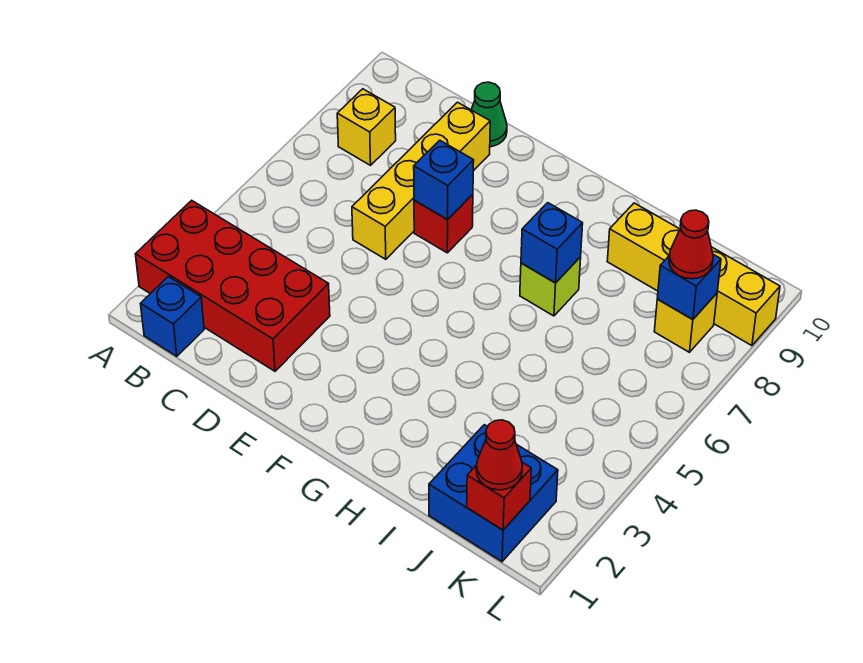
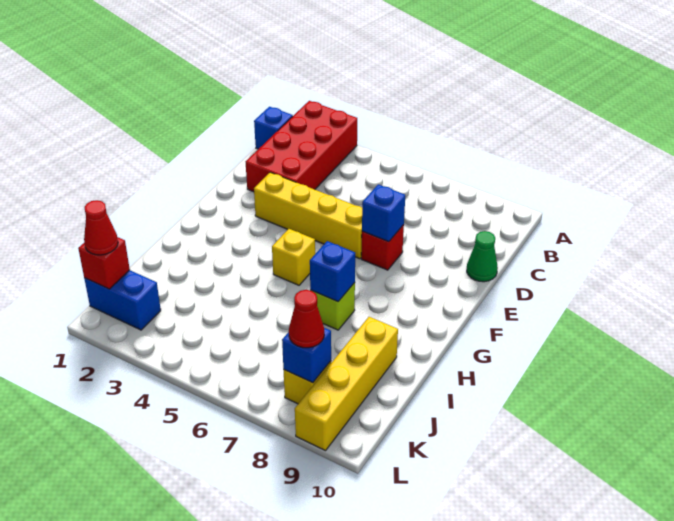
yellow brick B8 level 1 -> yellow brick G5 level 1
yellow brick D6:D9 level 1 -> yellow brick E3:E6 level 1
blue brick J1:K2 level 1 -> blue brick K1:K2 level 1

